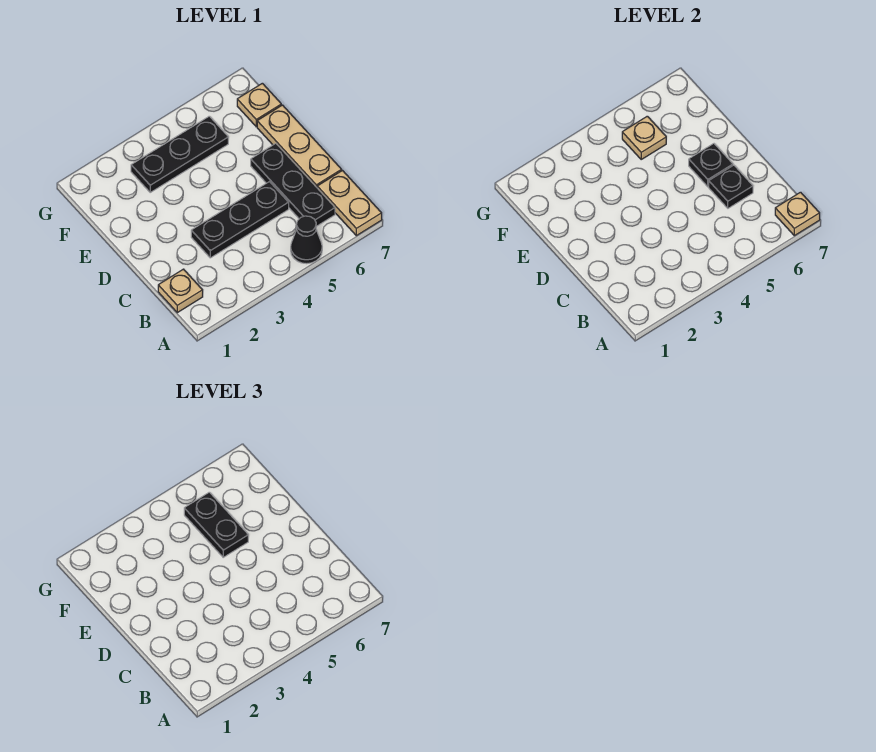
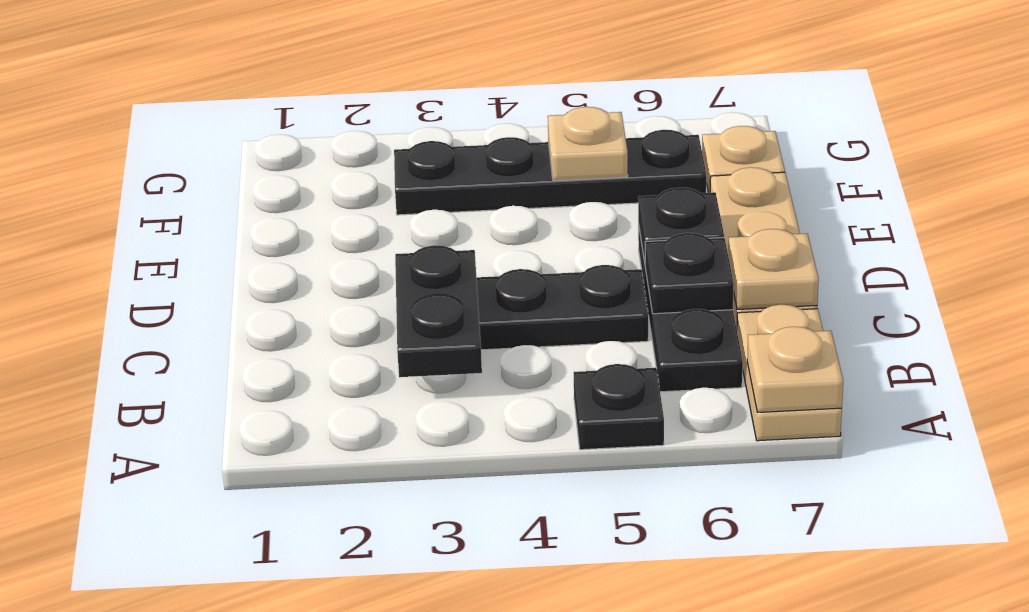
black cone A5 level 1 -> black plate A5 level 1
tan plate B1 level 1 -> tan plate C7 level 2
black plate E5:F5 level 3 -> black plate B3:C3 level 2
black plate F3:F5 level 1 -> black plate F3:F6 level 1

